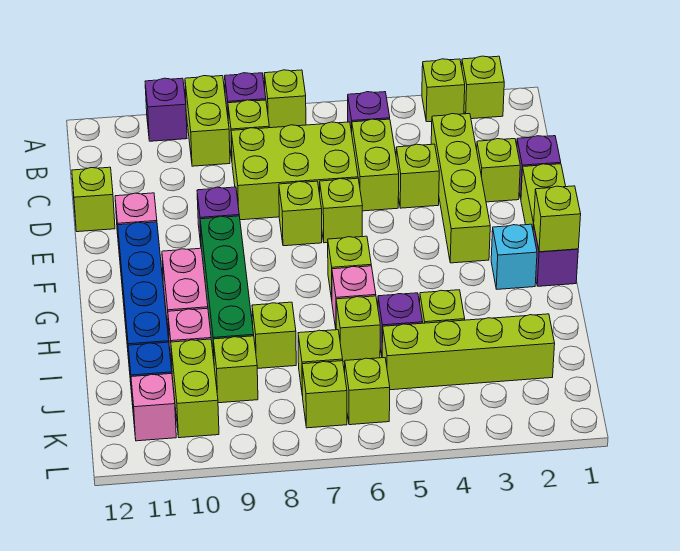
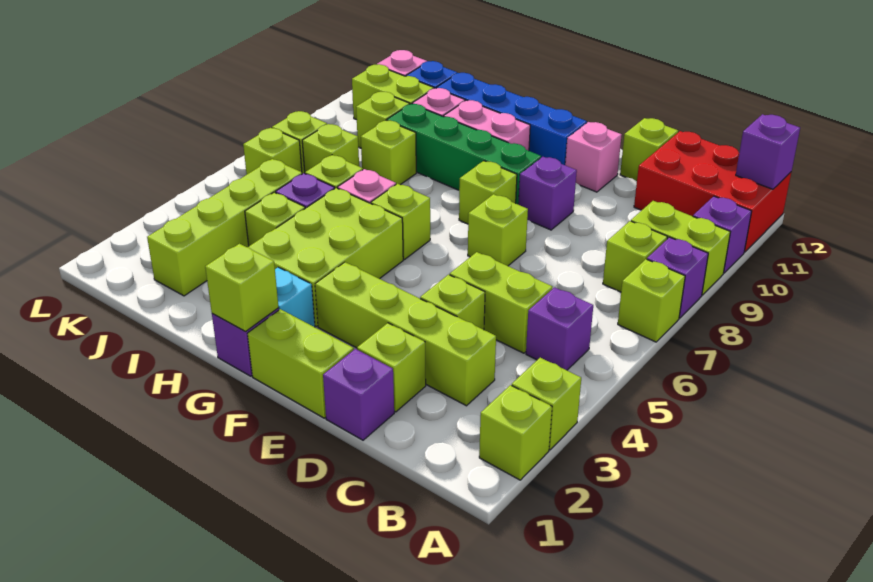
none -> red brick A11:C12 level 1
none -> purple brick A12 level 2
lime brick C6:D8 level 1 -> lime brick G3:H5 level 1
lime brick E6 level 1 -> lime brick F8 level 1

